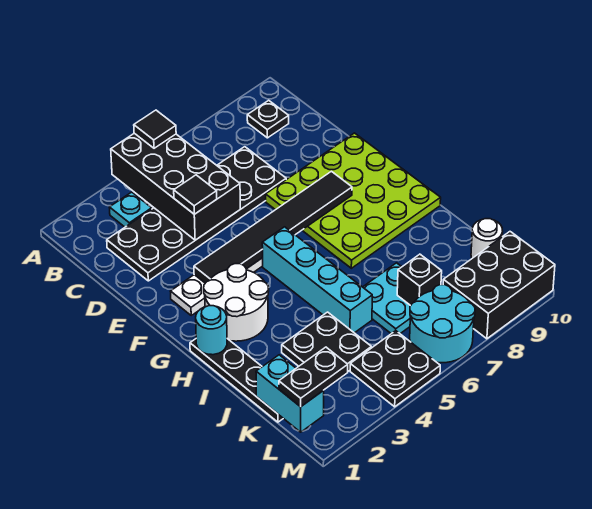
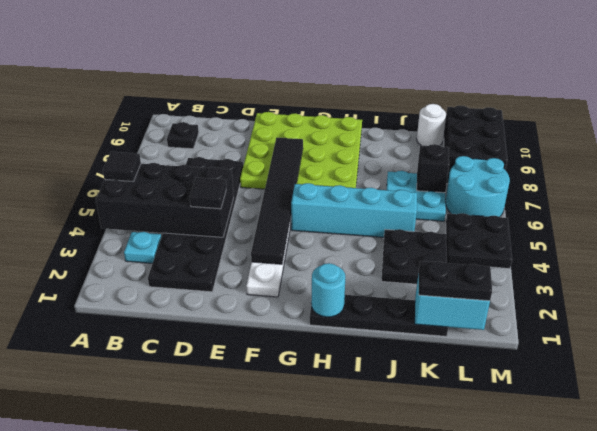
white round brick G2:H3 level 1 -> none
black plate L1:L2 level 3 -> black plate K1:L1 level 3

